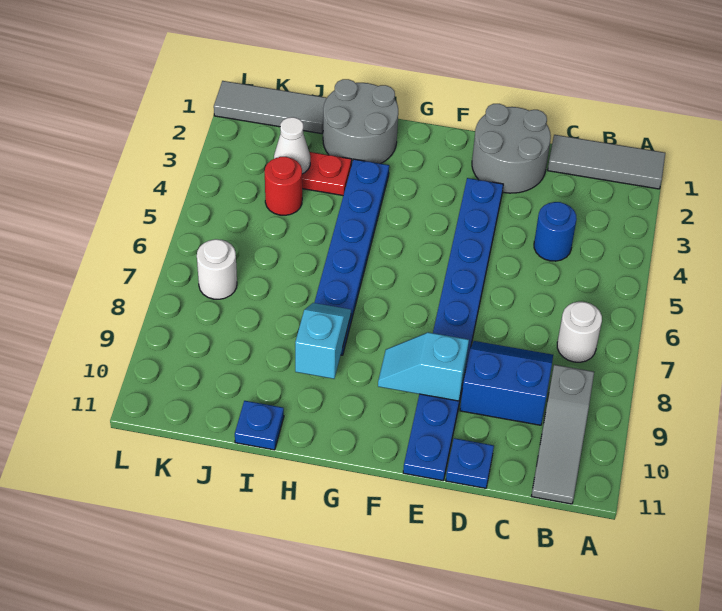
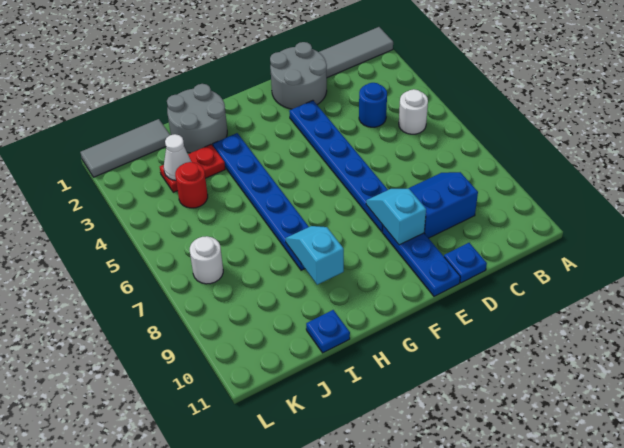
white round brick B7 level 1 -> white round brick B5 level 1
grey slope B9:B11 level 1 top 9 -> none
cyan slope E9:F9 level 2 top E -> cyan slope E8:E9 level 2 top 9

